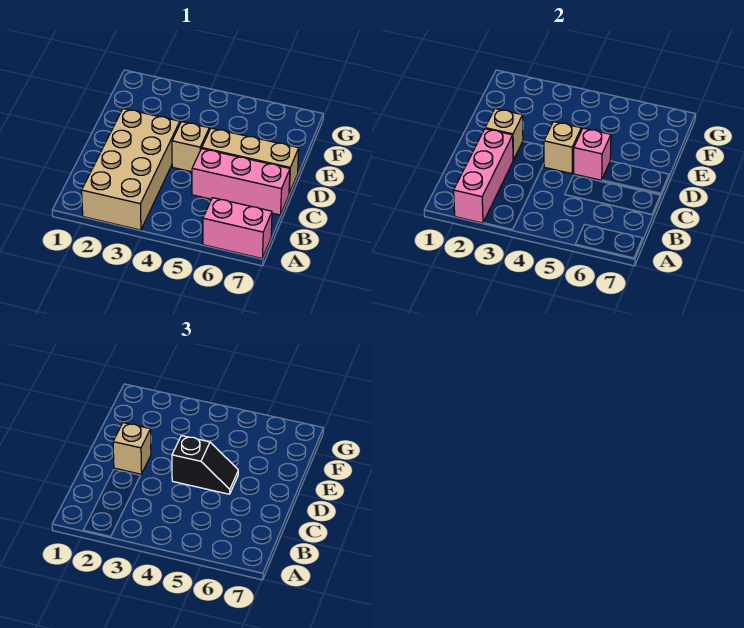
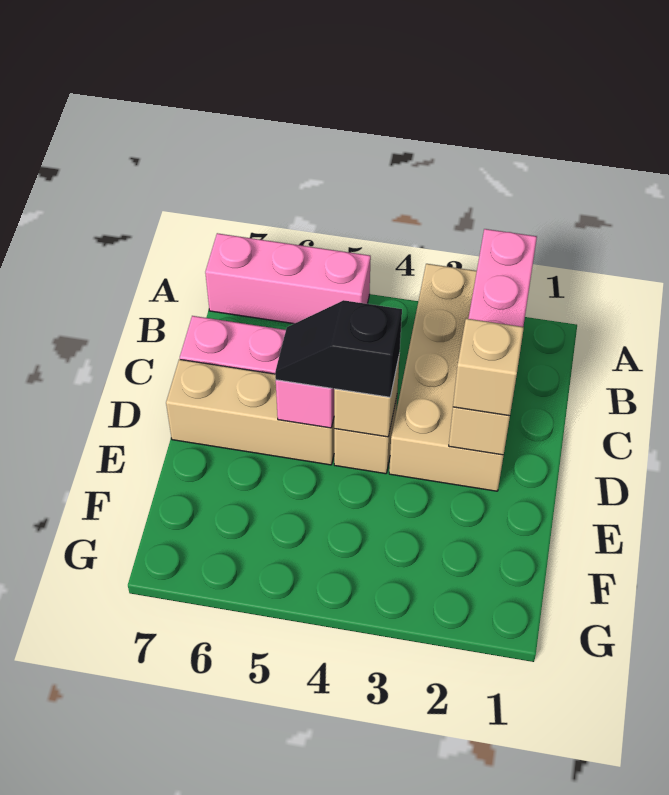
pink brick A6:A7 level 1 -> pink brick A5:A7 level 1

